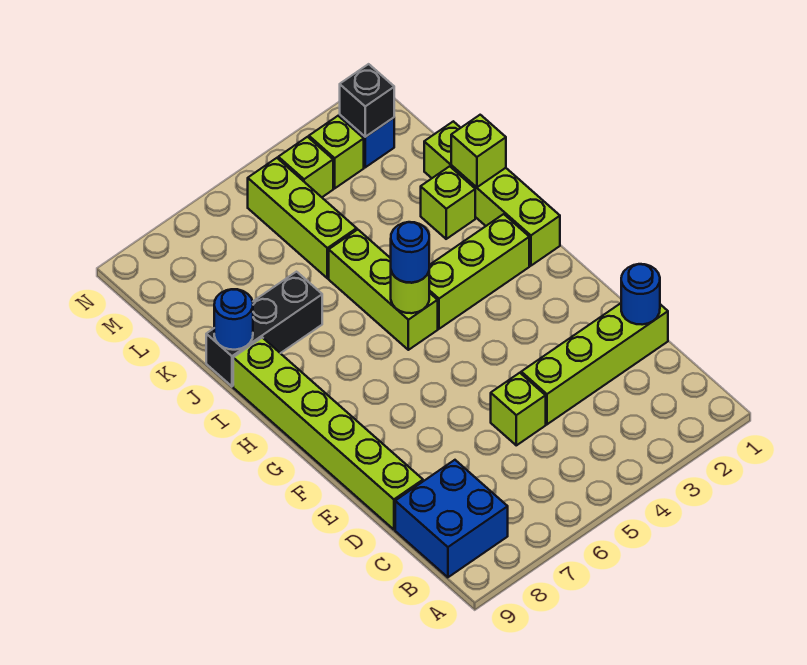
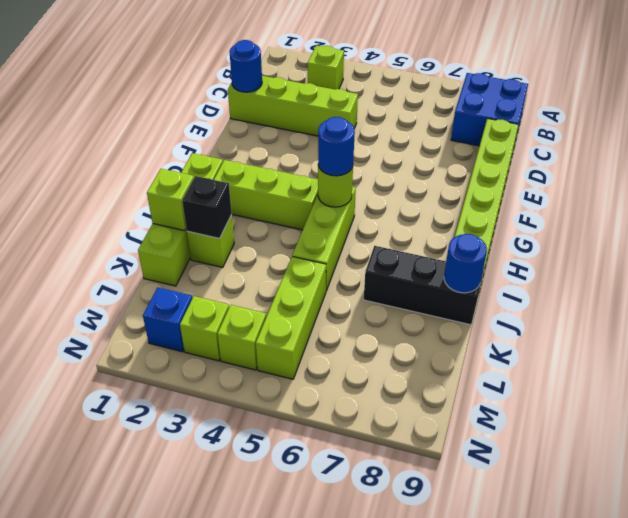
lime brick D5 level 1 -> lime brick B3 level 1
black brick M2 level 2 -> black brick J2 level 2

